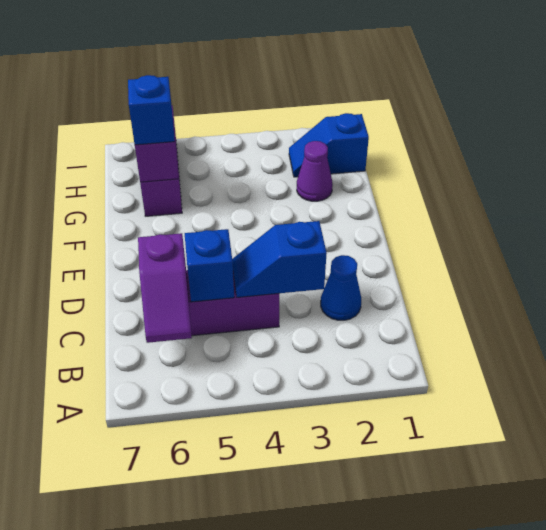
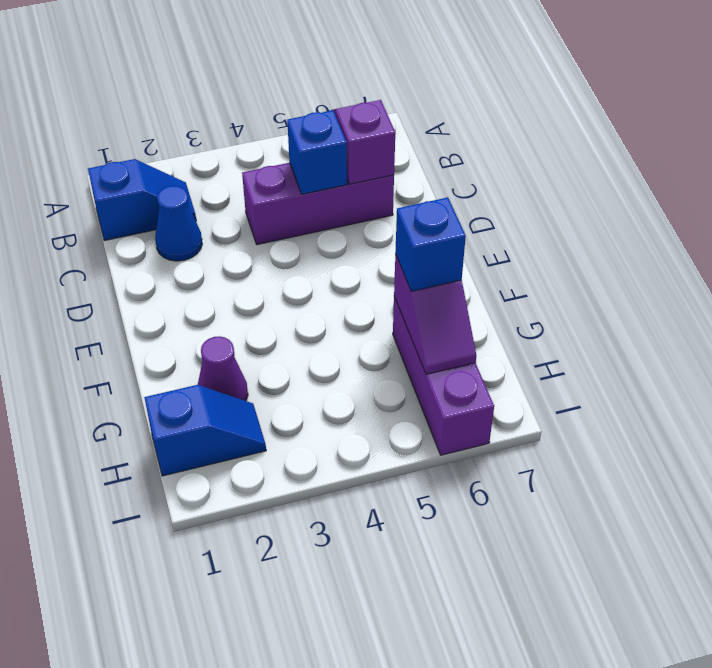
blue slope C3:C4 level 2 top 3 -> blue slope B1:B2 level 1 top 1

